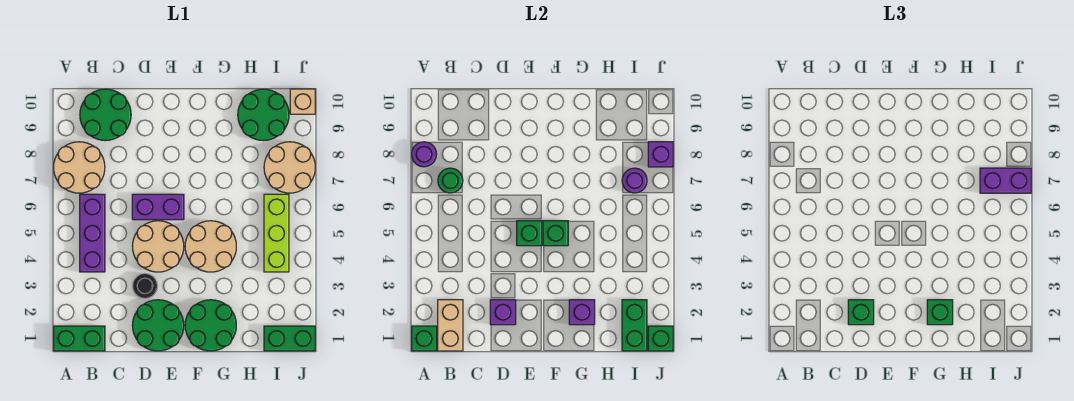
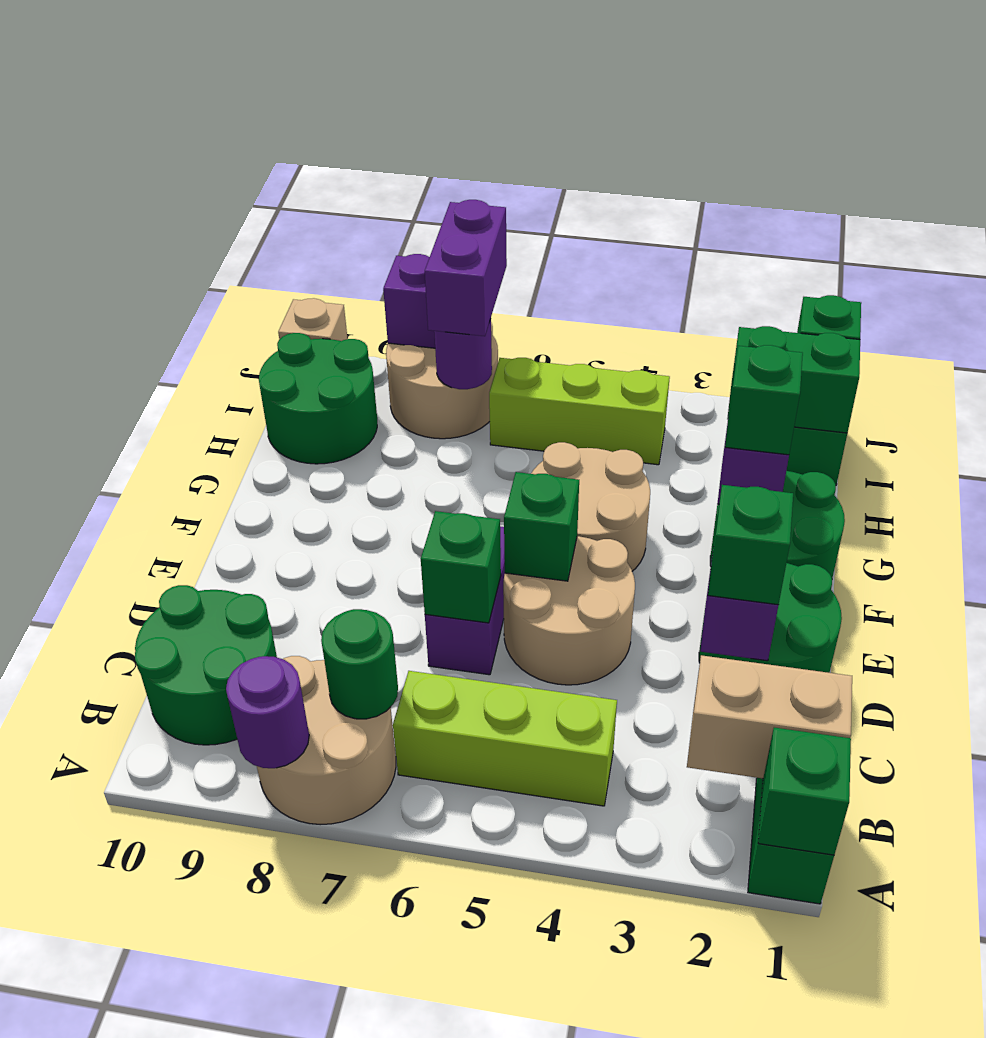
purple brick B4:B6 level 1 -> lime brick B4:B6 level 1
black round brick D3 level 1 -> none
green brick F5 level 2 -> green brick D6 level 2

